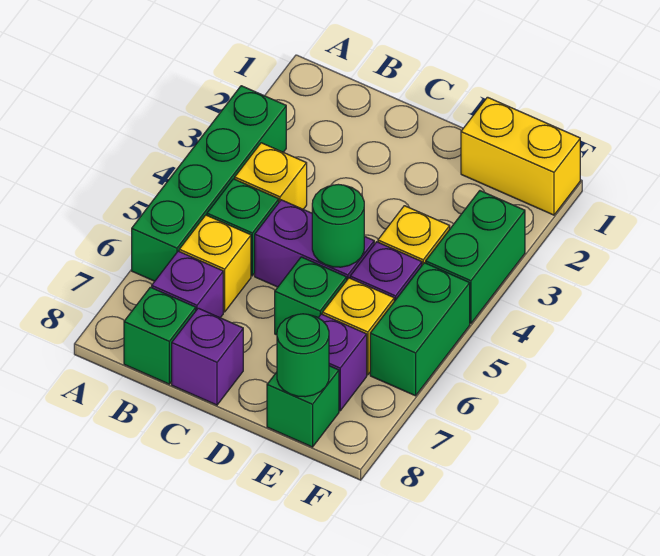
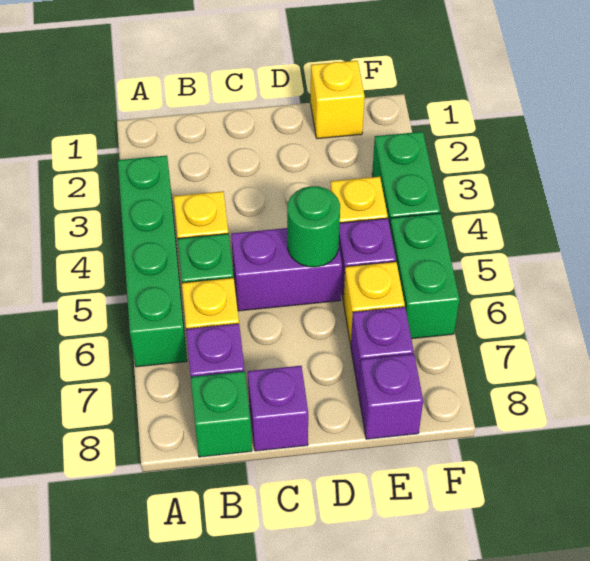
green brick D6 level 1 -> none
yellow brick E1:F1 level 1 -> yellow brick E1 level 1
green brick E8 level 1 -> purple brick E8 level 1
green round brick E8 level 2 -> none

